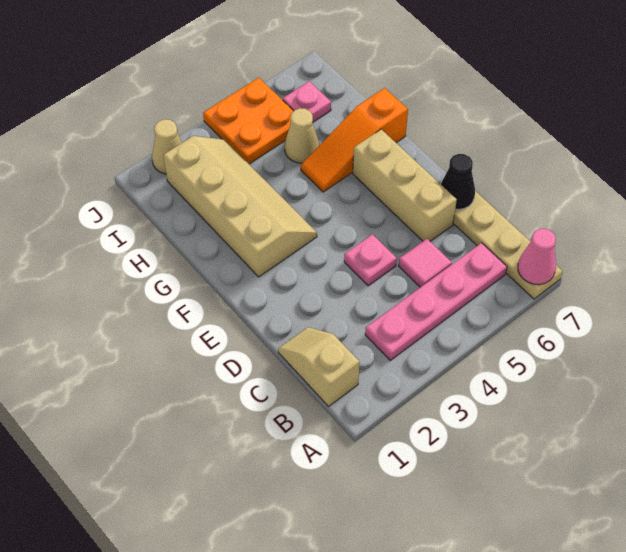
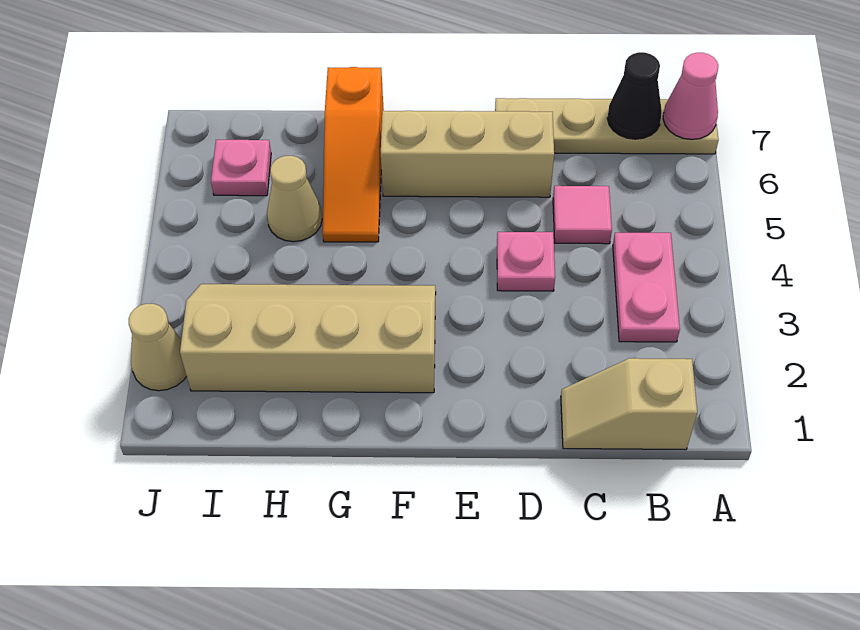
pink plate B3:B6 level 1 -> pink plate B3:B4 level 1
black cone D7 level 2 -> black cone B7 level 2
orange plate I4:J5 level 1 -> none

